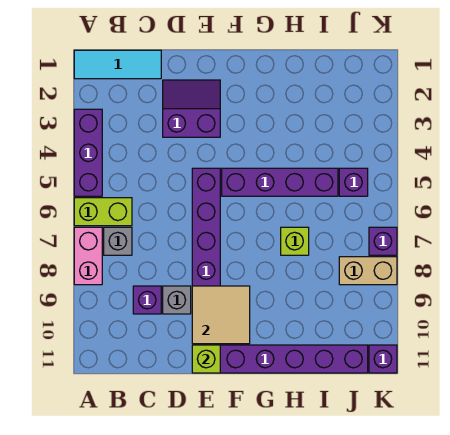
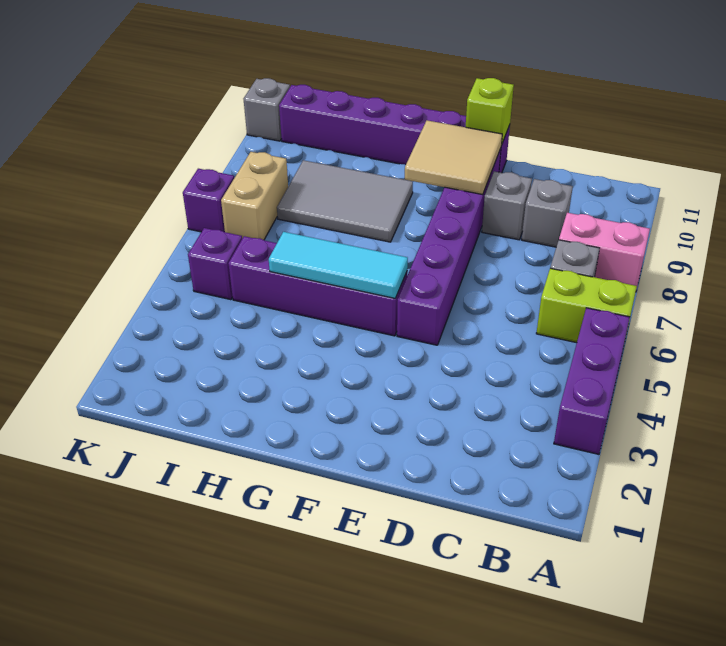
cyan tile A1:C1 level 1 -> cyan tile F5:H5 level 2
pink brick A7:A8 level 1 -> pink brick A8:B8 level 1
purple brick C9 level 1 -> grey brick C9 level 1
purple slope D2:E3 level 1 top 3 -> none
none -> grey tile G8:I9 level 1
lime brick H7 level 1 -> none
tan brick J8:K8 level 1 -> tan brick J7:J8 level 1
purple brick K11 level 1 -> grey brick K11 level 1

